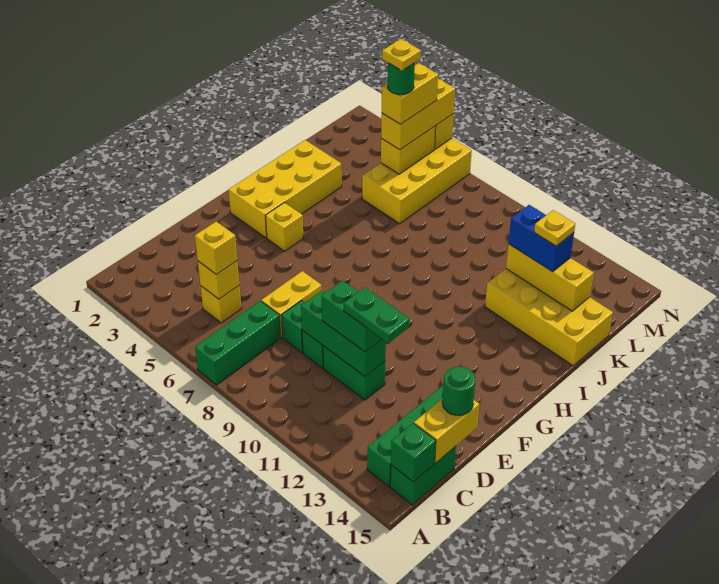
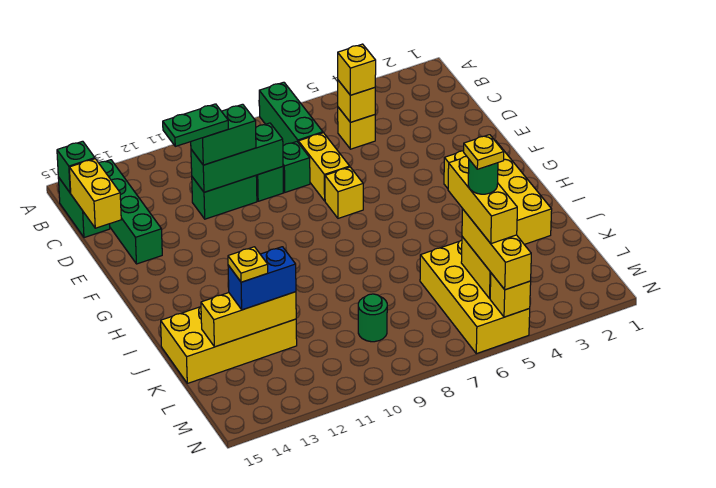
green round brick D15 level 3 -> green round brick L9 level 1
yellow brick G4 level 1 -> yellow brick F7 level 1
yellow brick L5:M5 level 4 -> yellow brick K5:M5 level 4

